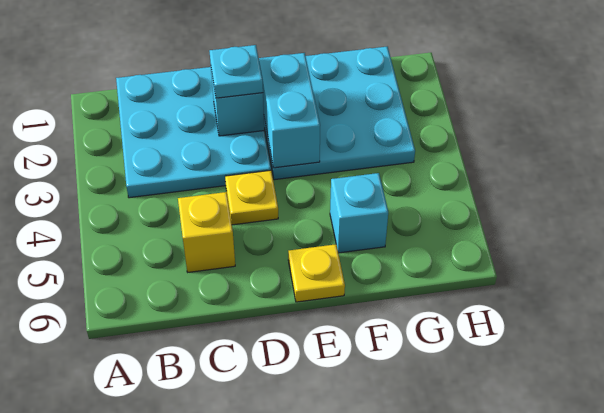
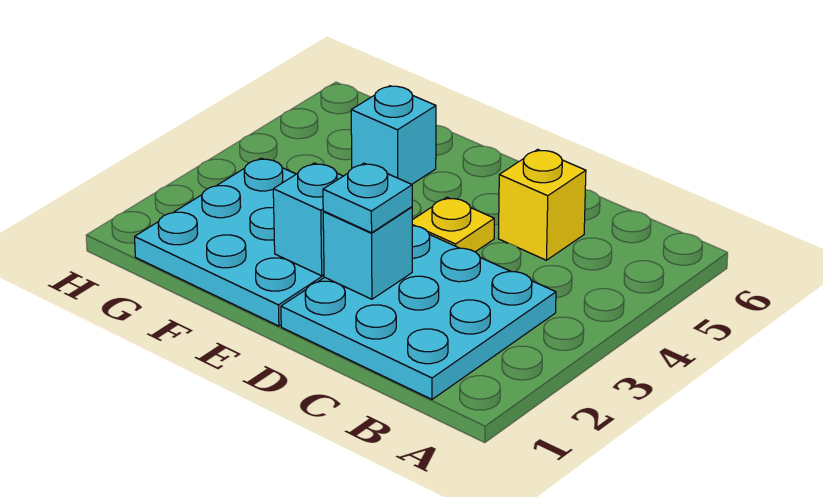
cyan brick E2:E3 level 2 -> cyan brick E2 level 2
yellow plate E6 level 1 -> none

